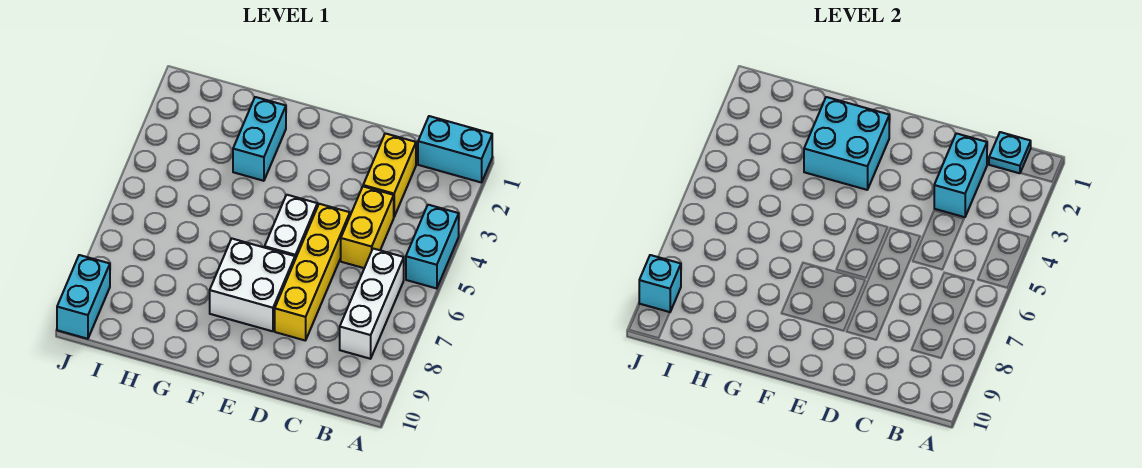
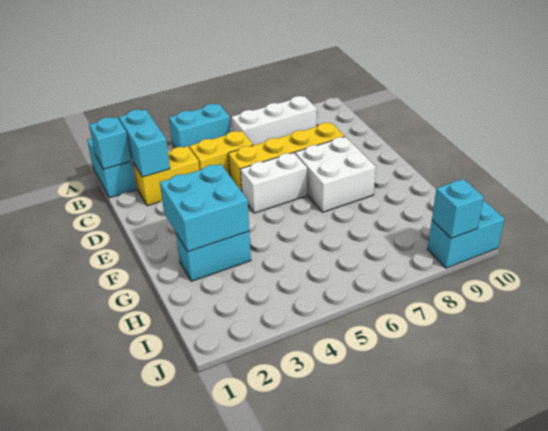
cyan plate B1 level 2 -> cyan brick B1 level 2
cyan brick C2:C3 level 2 -> cyan brick B2:C2 level 2

